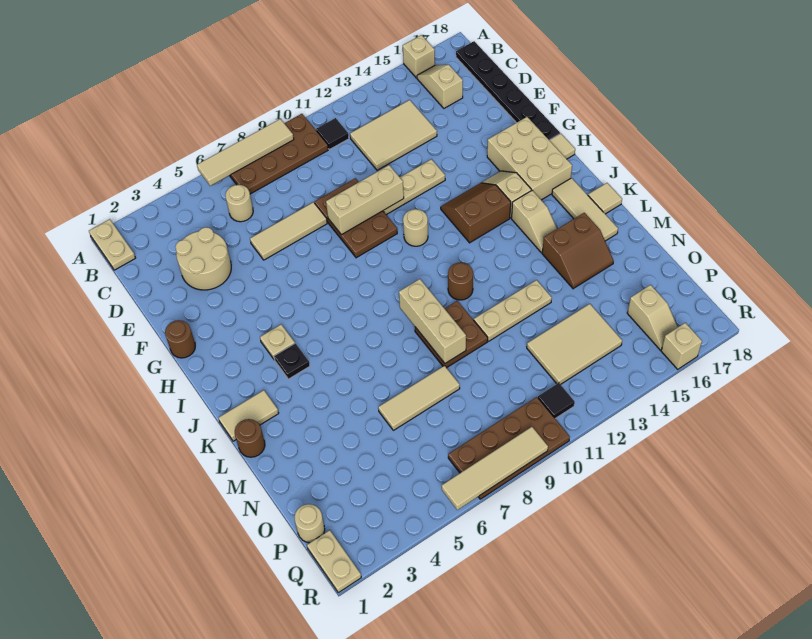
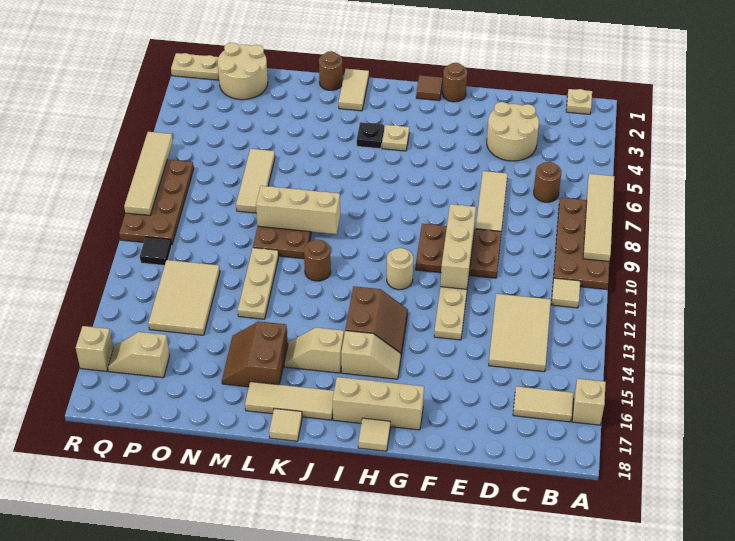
tan plate A1:B1 level 1 -> tan plate B1 level 1
black tile B11 level 1 -> tan tile B11 level 1
tan slope B16:C16 level 1 top C -> tan tile B16:C16 level 1
black plate B18:G18 level 1 -> none
tan round brick C6 level 1 -> brown round brick C6 level 1
tan brick G16:I17 level 1 -> tan brick G17:I17 level 1
none -> brown tile H1 level 1
tan round brick P1 level 1 -> tan round brick O1:P2 level 1

